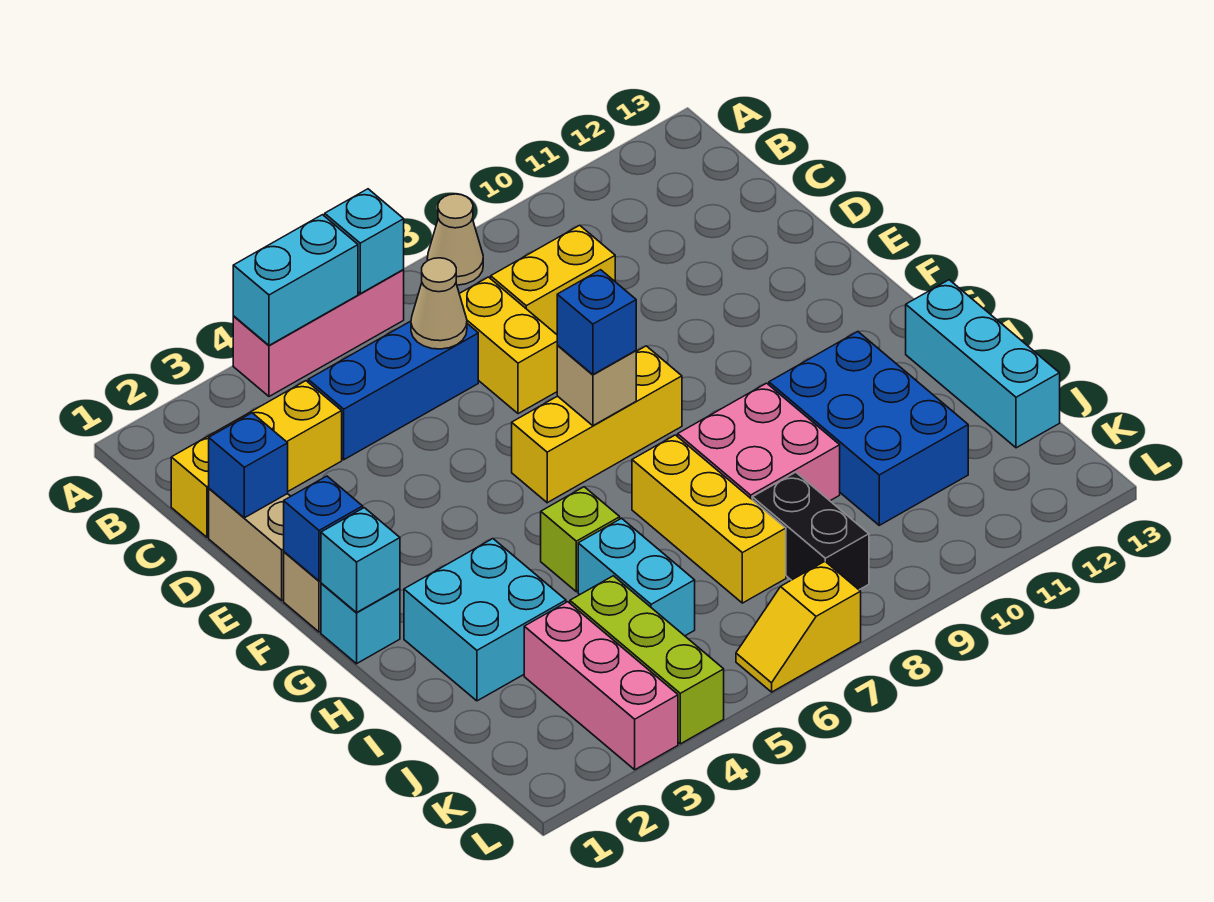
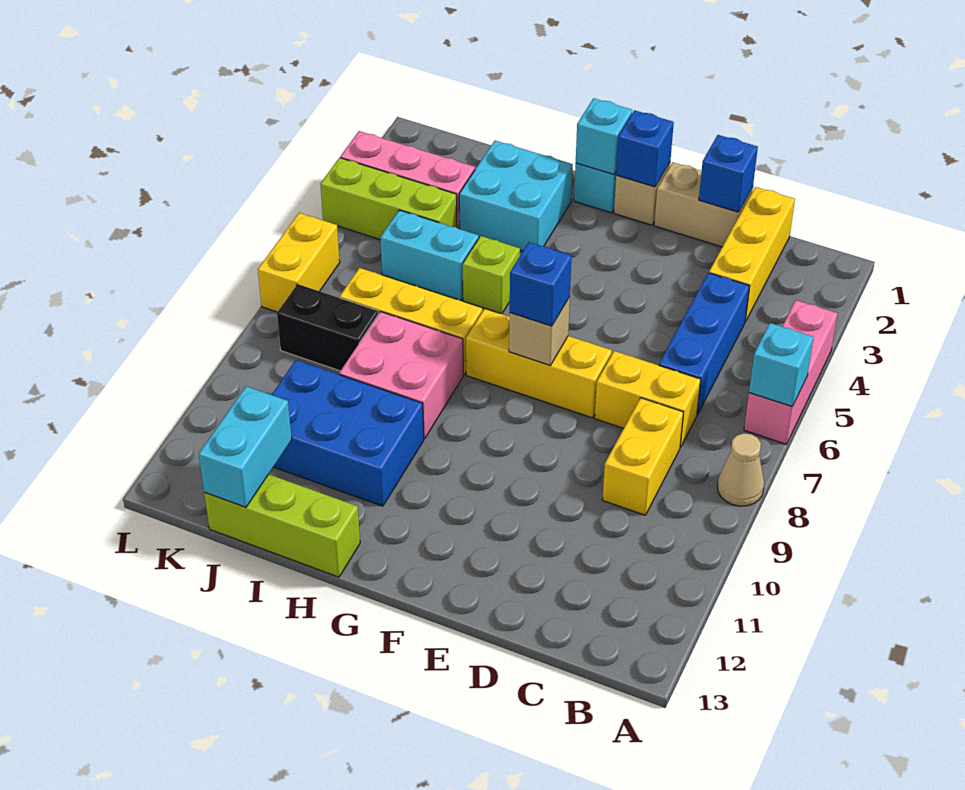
cyan brick A4:A5 level 2 -> cyan brick J12:J13 level 2
tan cone C6 level 2 -> none
yellow brick F6:F8 level 1 -> yellow brick E7:G7 level 1
cyan brick H13:J13 level 1 -> lime brick H13:J13 level 1
yellow slope L6:L7 level 1 top 7 -> yellow brick L6:L7 level 1

